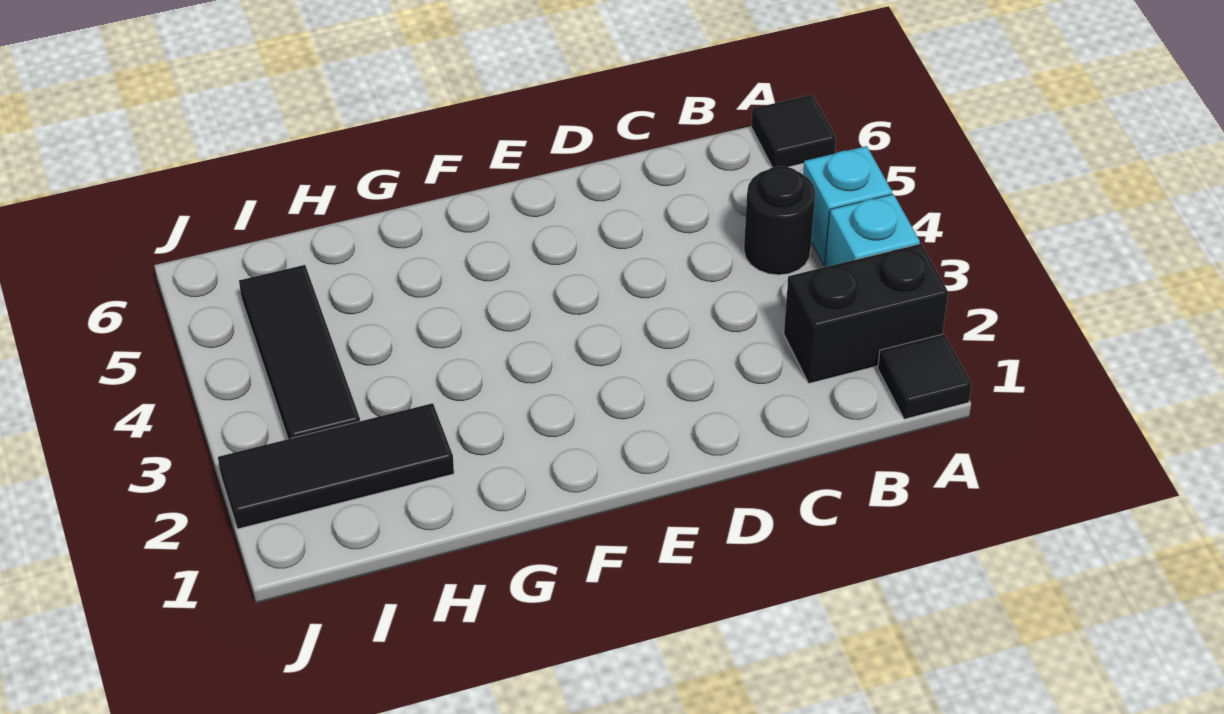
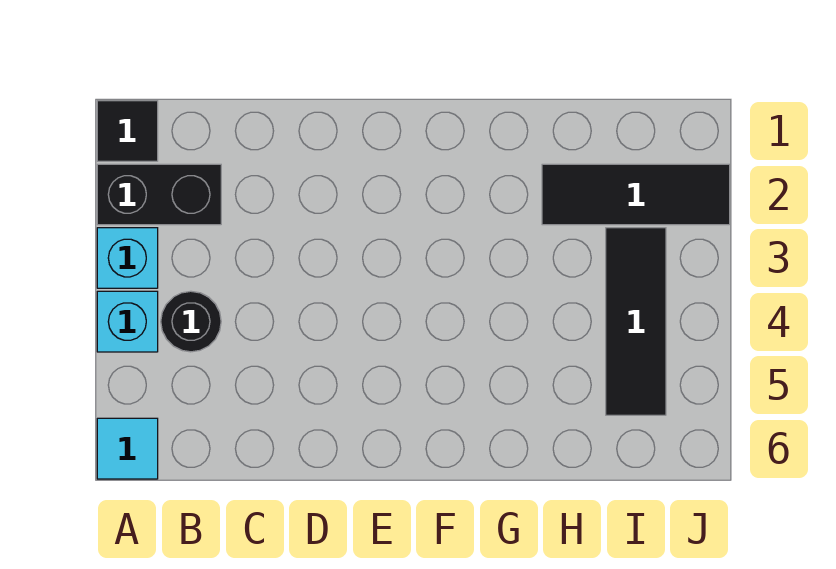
black tile A6 level 1 -> cyan tile A6 level 1

